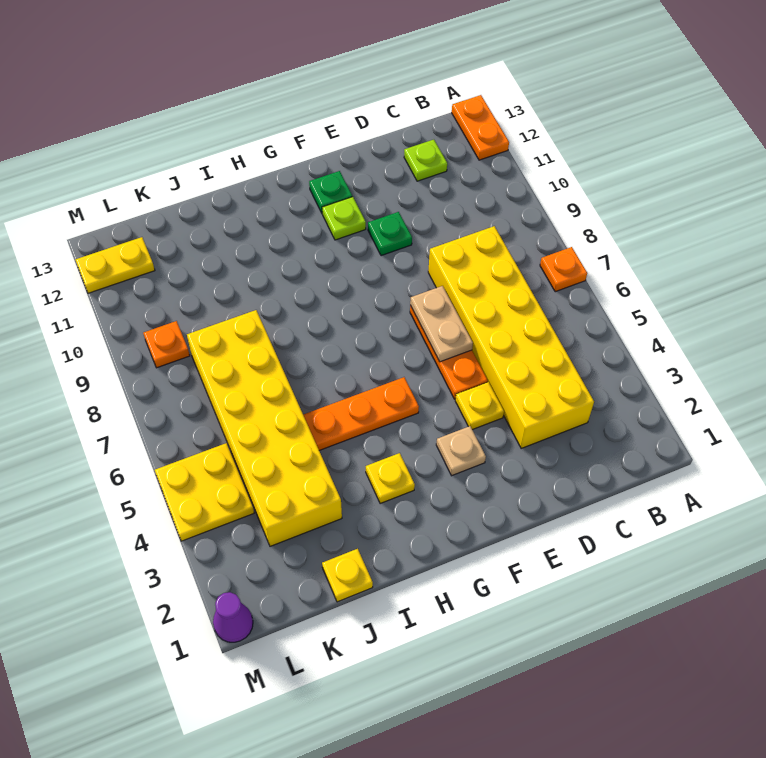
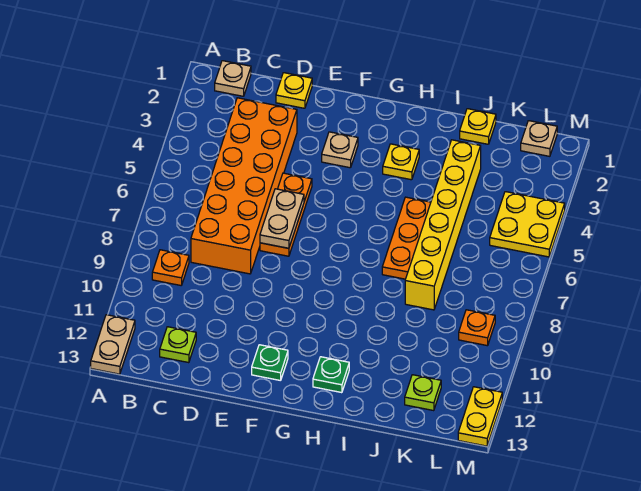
orange plate A7 level 1 -> orange plate B9 level 1
orange plate A12:A13 level 1 -> tan plate A12:A13 level 1
none -> tan plate B1 level 1
yellow brick C3:D8 level 1 -> orange brick C3:D8 level 1
yellow plate E4 level 1 -> yellow plate D1 level 1
green plate E10 level 1 -> green plate H12 level 1
lime plate F11 level 1 -> lime plate K12 level 1
orange plate G5:I5 level 1 -> orange plate I5:I7 level 1
yellow brick J3:K8 level 1 -> yellow brick J3:J8 level 1
none -> tan plate L1 level 1
yellow plate L12:M12 level 1 -> yellow plate M12:M13 level 1
purple cone M1 level 1 -> none

